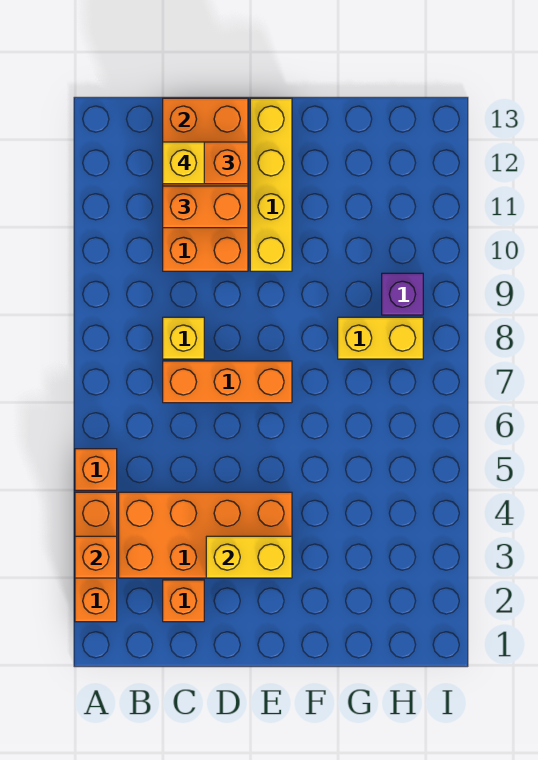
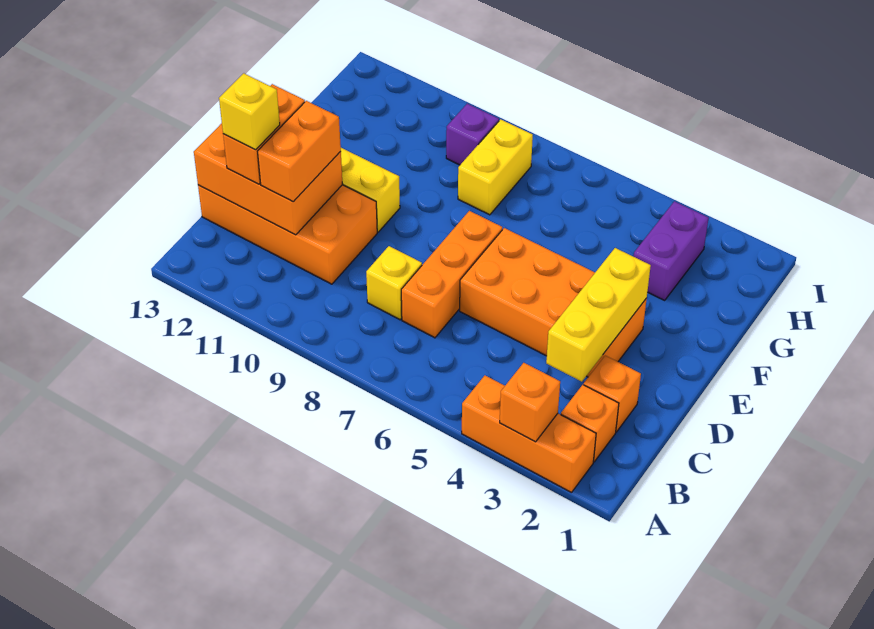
orange brick A5 level 1 -> orange brick B2 level 1
orange brick B3:E4 level 1 -> orange brick D3:E6 level 1
yellow brick D3:E3 level 2 -> yellow brick C3:E3 level 2
none -> purple brick G3:H3 level 1

